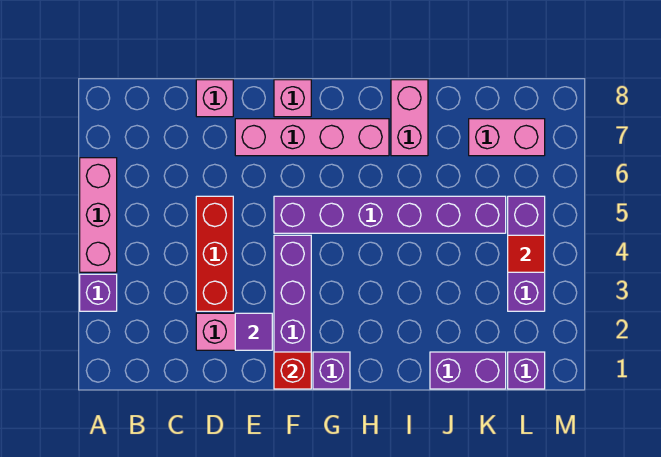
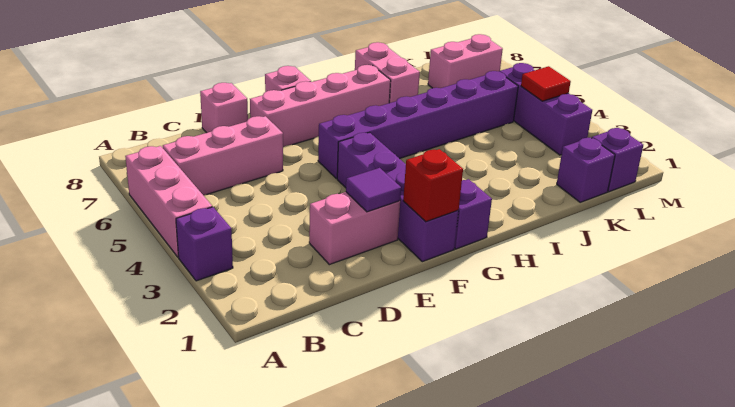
none -> pink brick B6:D6 level 1
red brick D3:D5 level 1 -> none
purple brick J1:K1 level 1 -> purple brick K1 level 1

